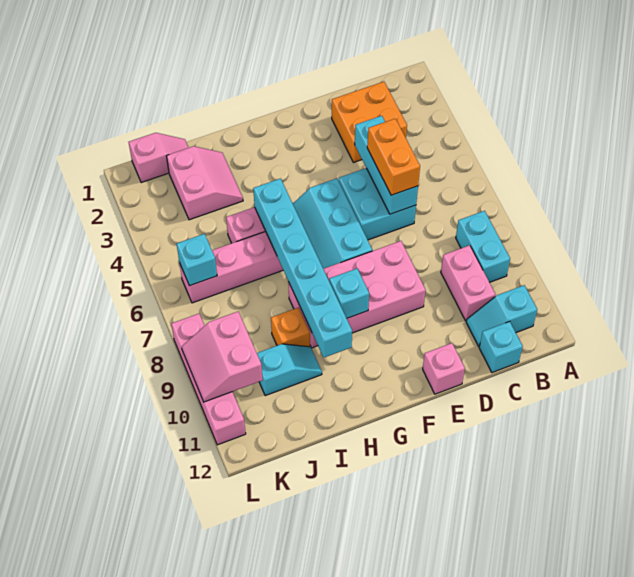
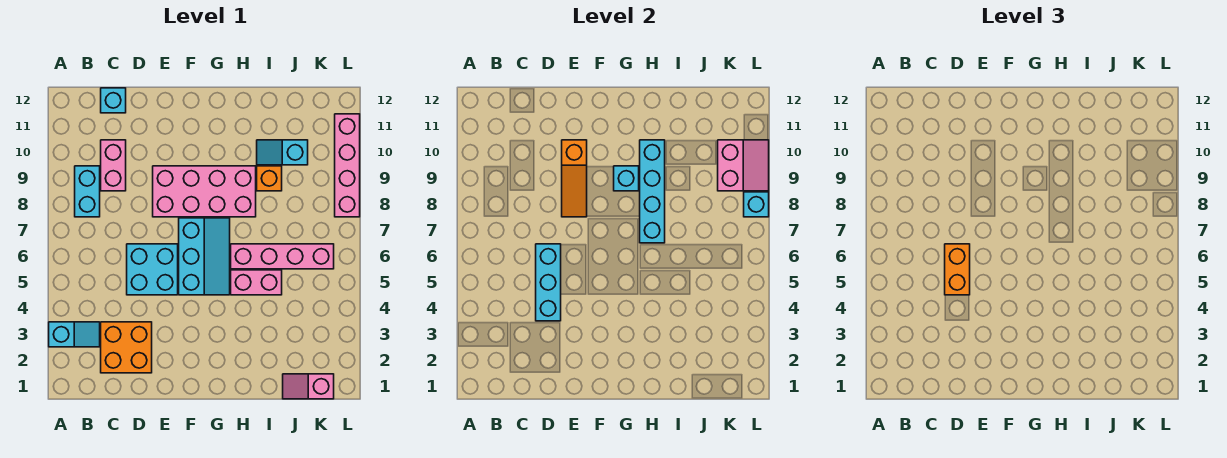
cyan slope B11:C11 level 1 top B -> cyan slope A3:B3 level 1 top A
none -> orange slope E8:E10 level 2 top 10
pink brick E12 level 1 -> none
cyan brick H5:H10 level 2 -> cyan brick H7:H10 level 2
pink slope I2:J3 level 1 top J -> none
cyan brick K6 level 2 -> cyan brick L8 level 2

